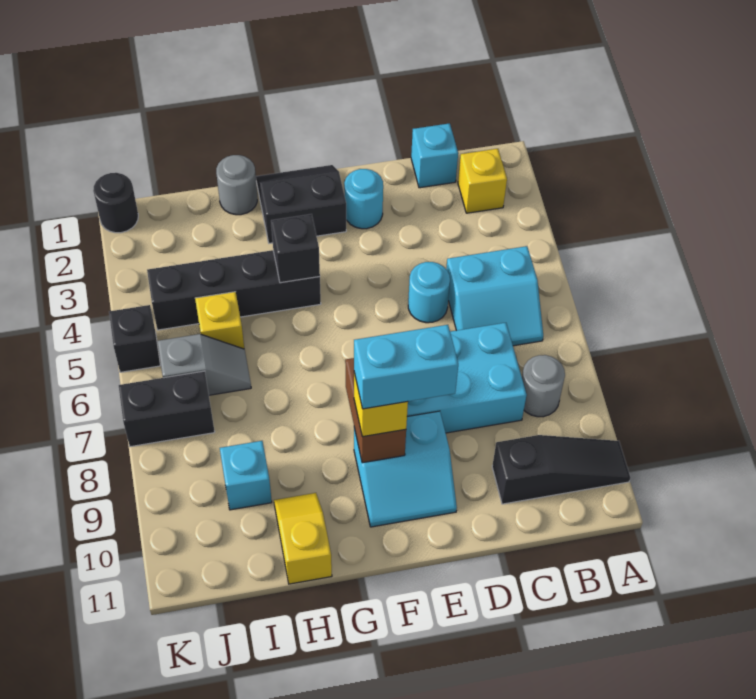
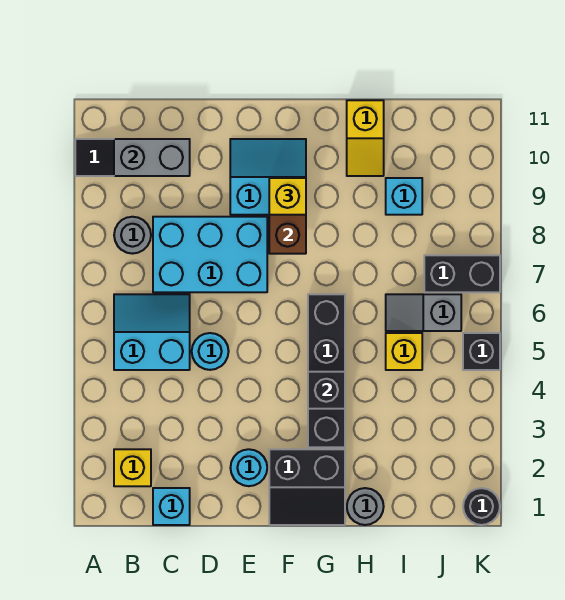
none -> grey brick B10:C10 level 2
cyan brick E9:F9 level 4 -> none
black brick G4:J4 level 1 -> black brick G3:G6 level 1

